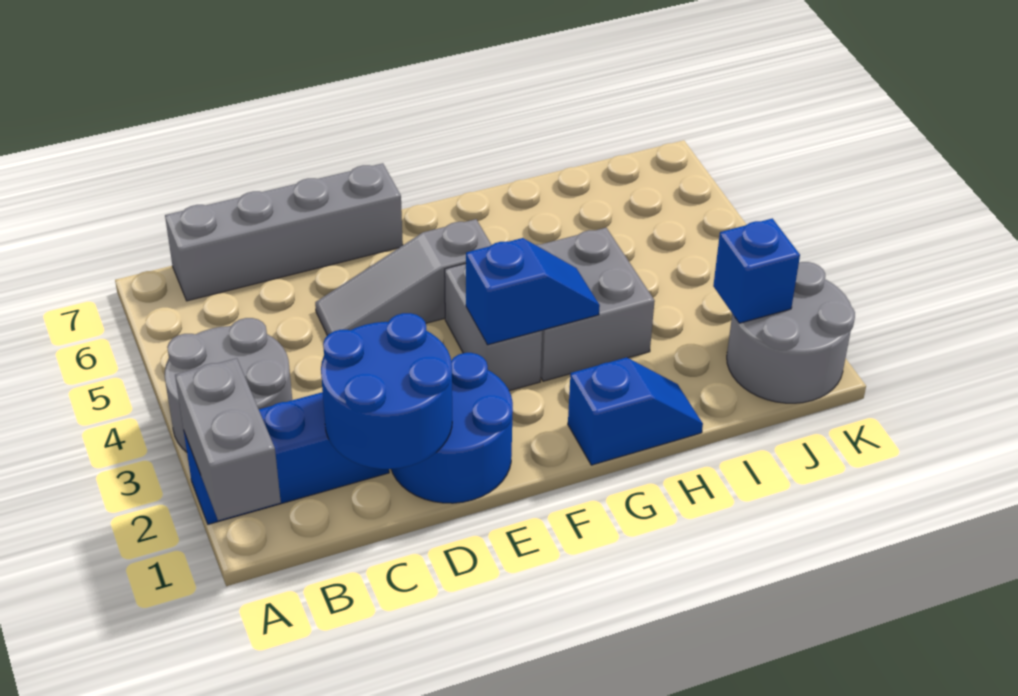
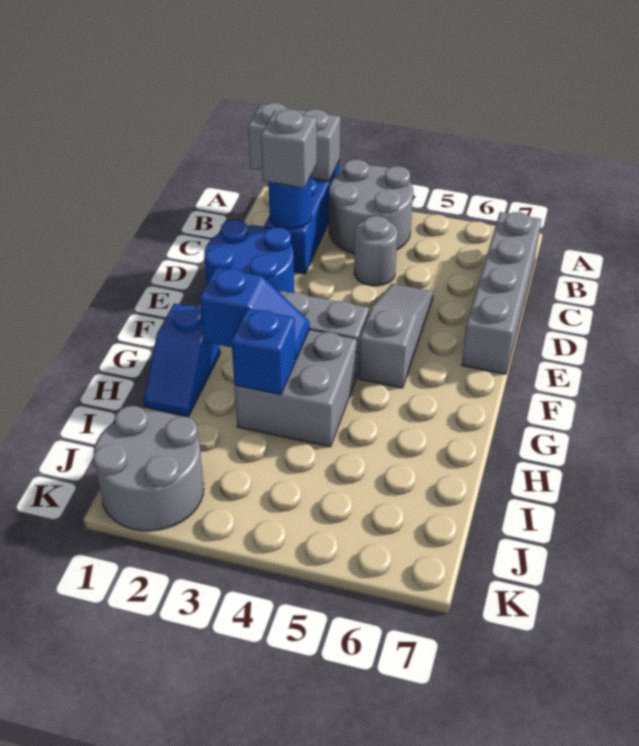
blue round brick C1:D2 level 2 -> blue round brick C2 level 2
none -> grey brick C2 level 3
none -> grey round brick C4 level 1
blue slope F3:G3 level 2 top F -> blue slope G2:G3 level 2 top 2
blue brick J2 level 2 -> blue brick H3 level 2

